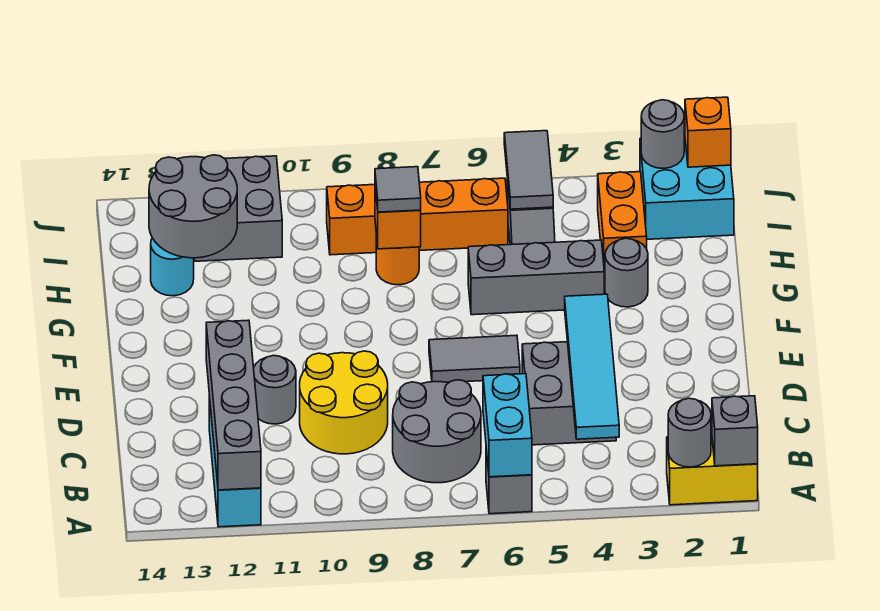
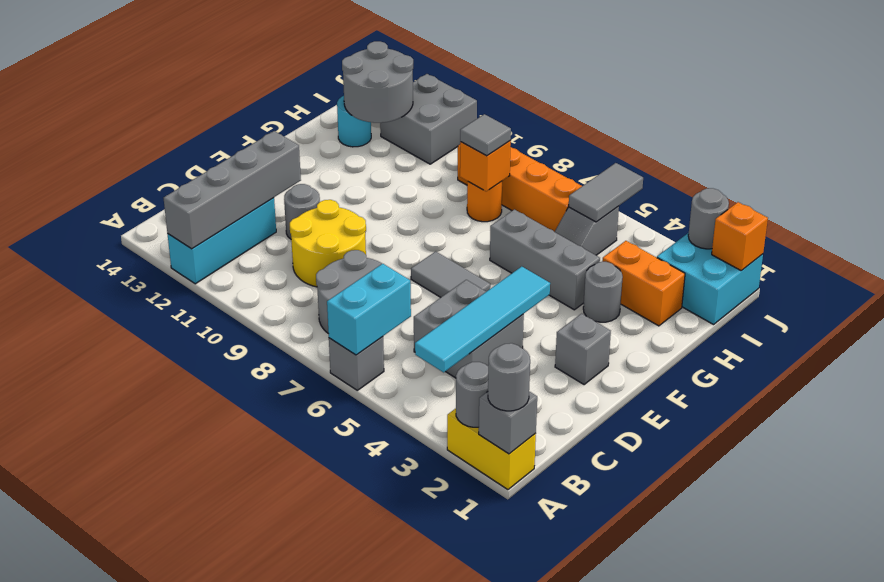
none -> grey round brick A1 level 3
none -> grey brick E2 level 1
orange brick H3:I3 level 1 -> orange brick H2:H3 level 1

